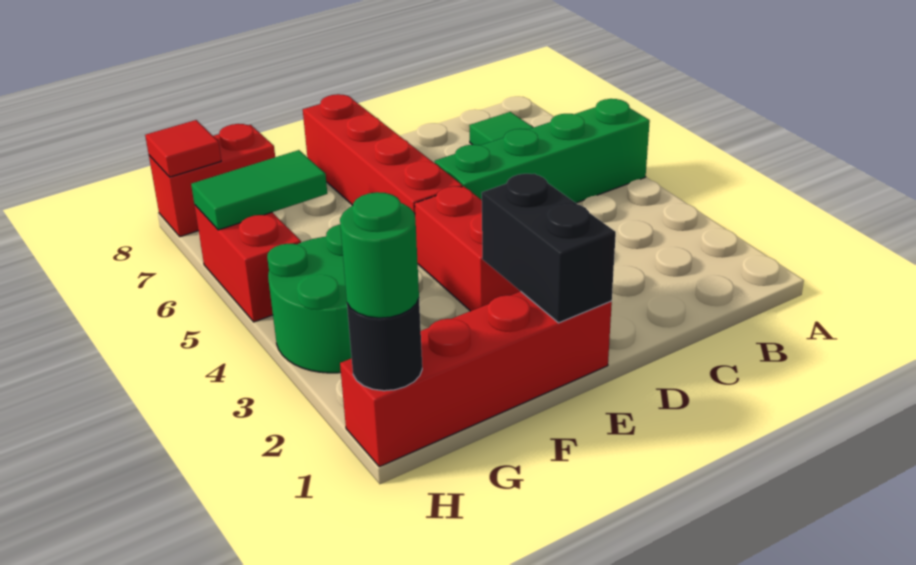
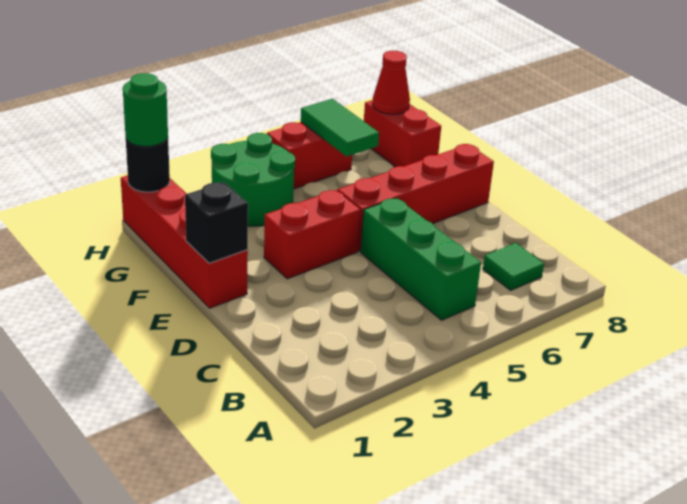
green brick A5:D5 level 1 -> green brick B5:D5 level 1
black brick E1:E2 level 2 -> black brick E1 level 2
red tile H8 level 2 -> red cone H8 level 2

